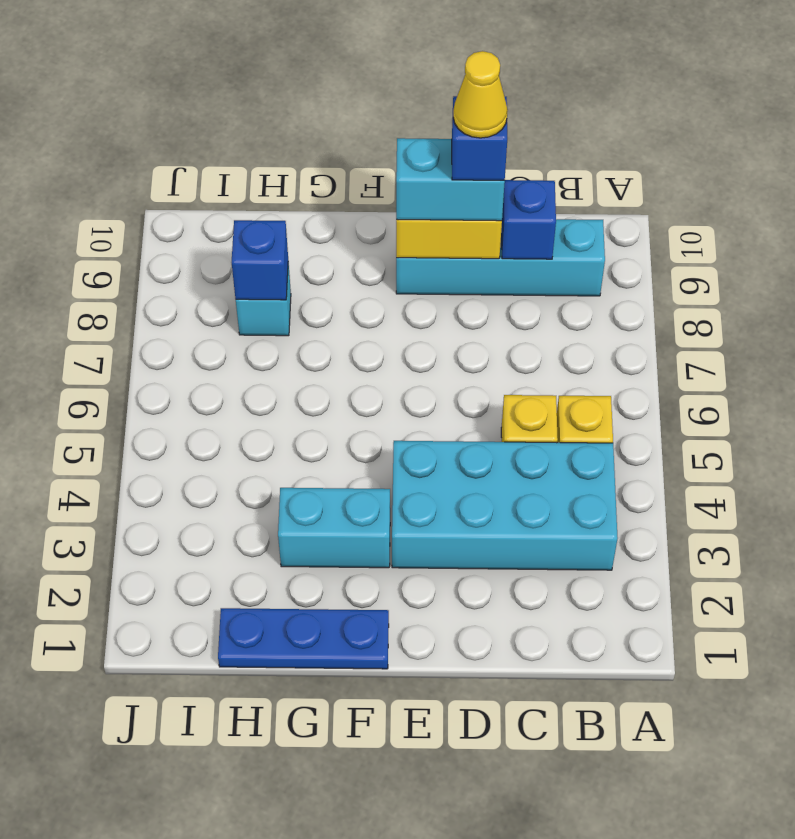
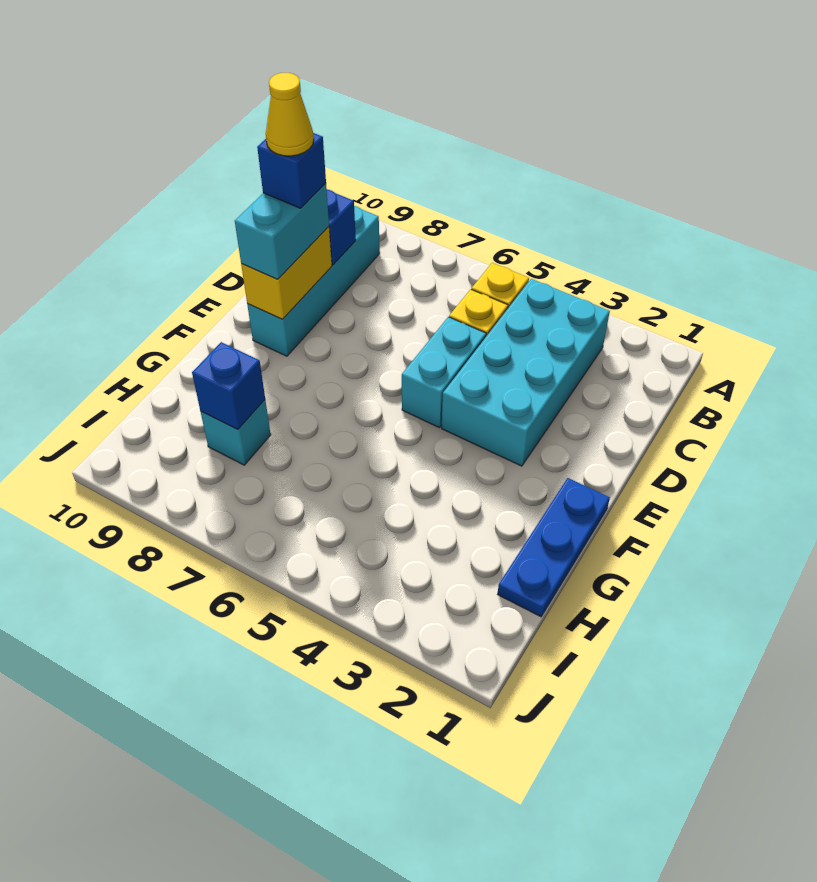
cyan brick F3:G3 level 1 -> cyan brick D5:E5 level 1

